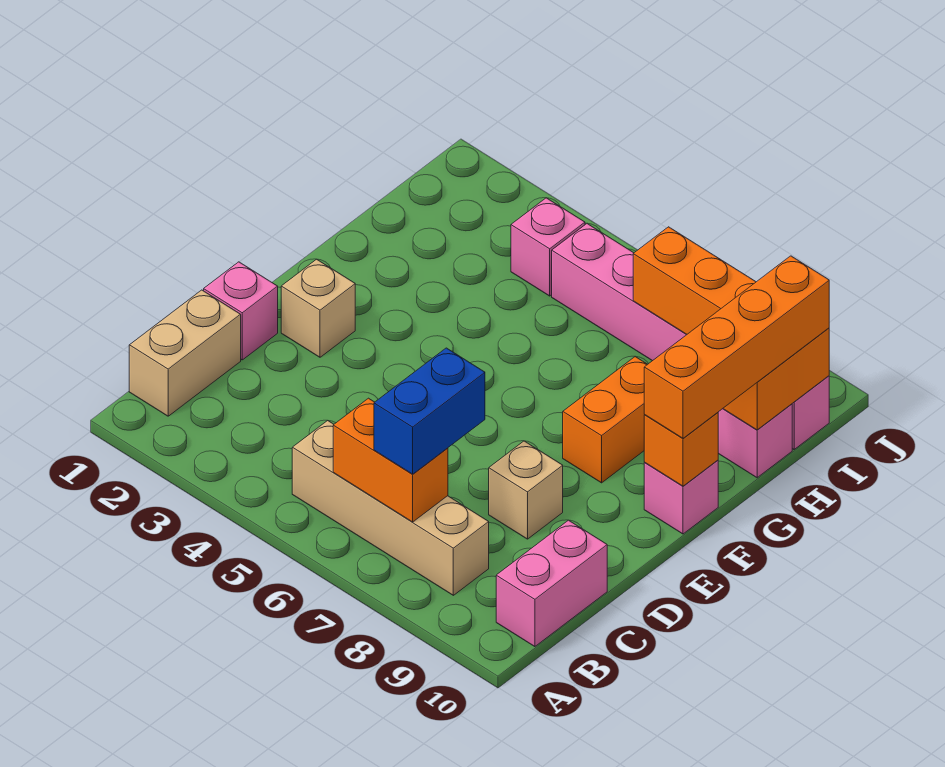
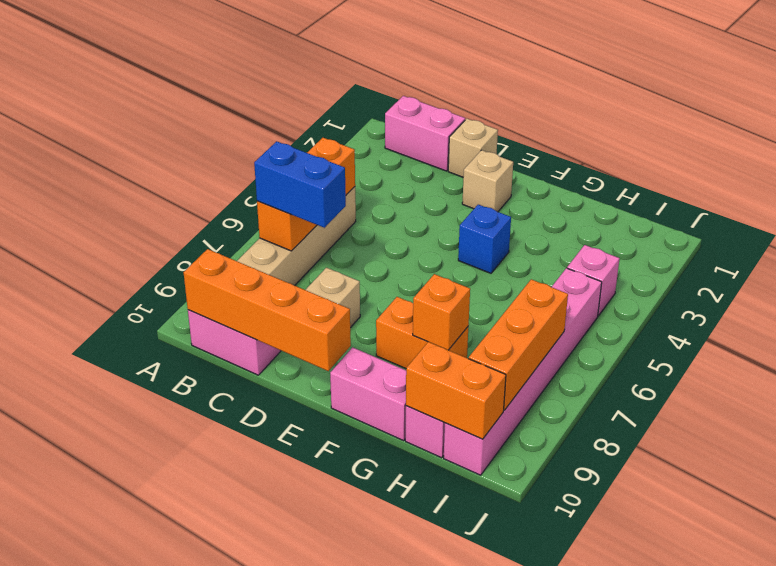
tan brick B1:C1 level 1 -> pink brick B1:C1 level 1
orange brick B6:B7 level 2 -> orange brick B5:B7 level 2
pink brick D1 level 1 -> tan brick D1 level 1
none -> blue brick F4 level 1
pink brick F10 level 1 -> pink brick F10:G10 level 1
orange brick F10 level 2 -> orange brick G8 level 2
orange brick F10:I10 level 3 -> orange brick B10:E10 level 2

